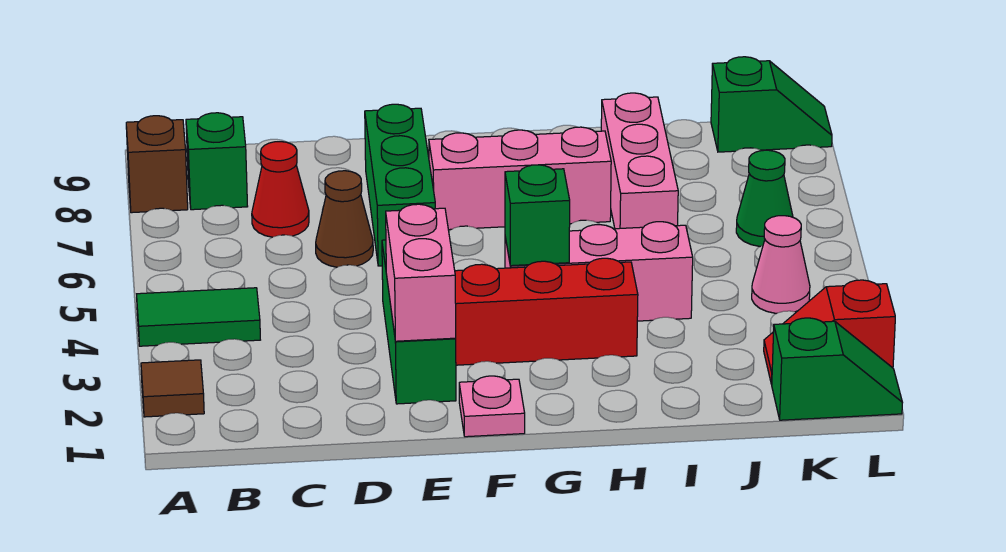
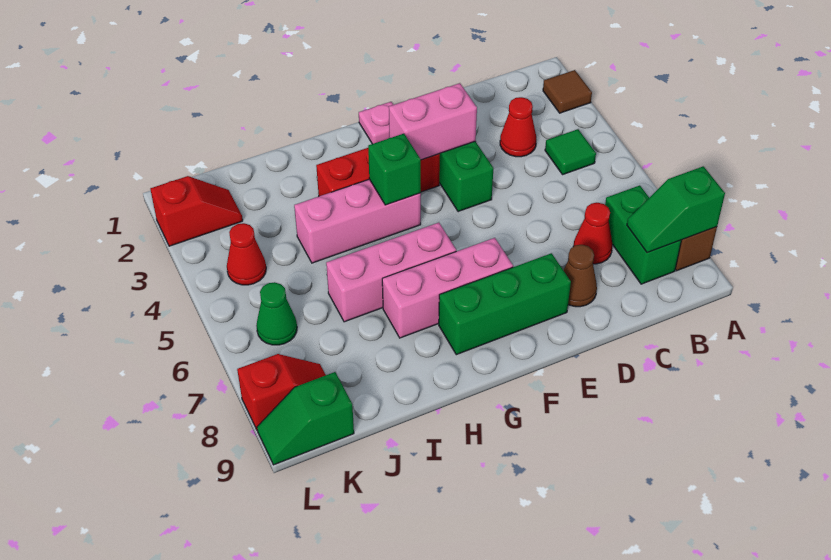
green tile A4:B4 level 1 -> green tile B4 level 1
green brick B8 level 1 -> green brick B7:B8 level 1
none -> red cone C3 level 1
brown cone D6 level 1 -> brown cone D8 level 1
pink brick E2:E3 level 2 -> pink brick E3:F3 level 2
green brick E6:E8 level 1 -> green brick E8:G8 level 1
pink brick I6:I8 level 1 -> pink brick G6:I6 level 1
green slope K1:L1 level 1 top K -> green slope A8:B8 level 2 top A
pink cone K4 level 1 -> red cone K4 level 1
none -> red slope K8:L8 level 1 top L

